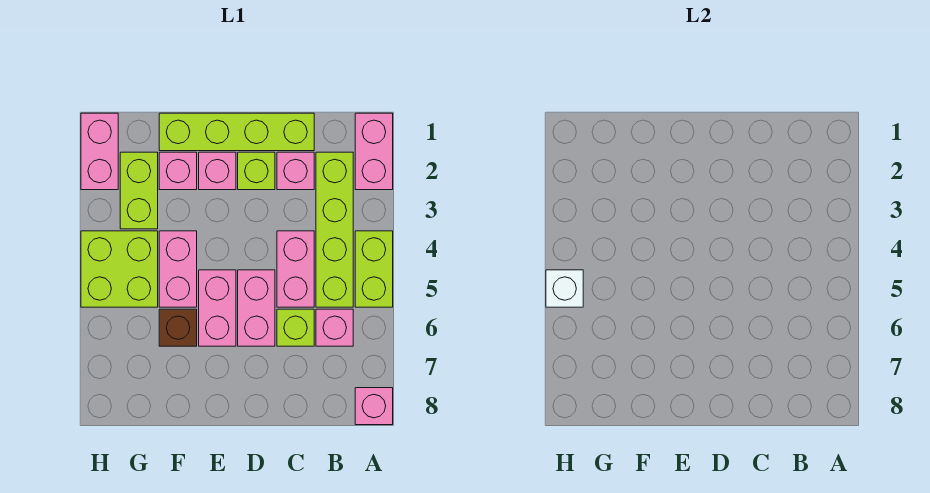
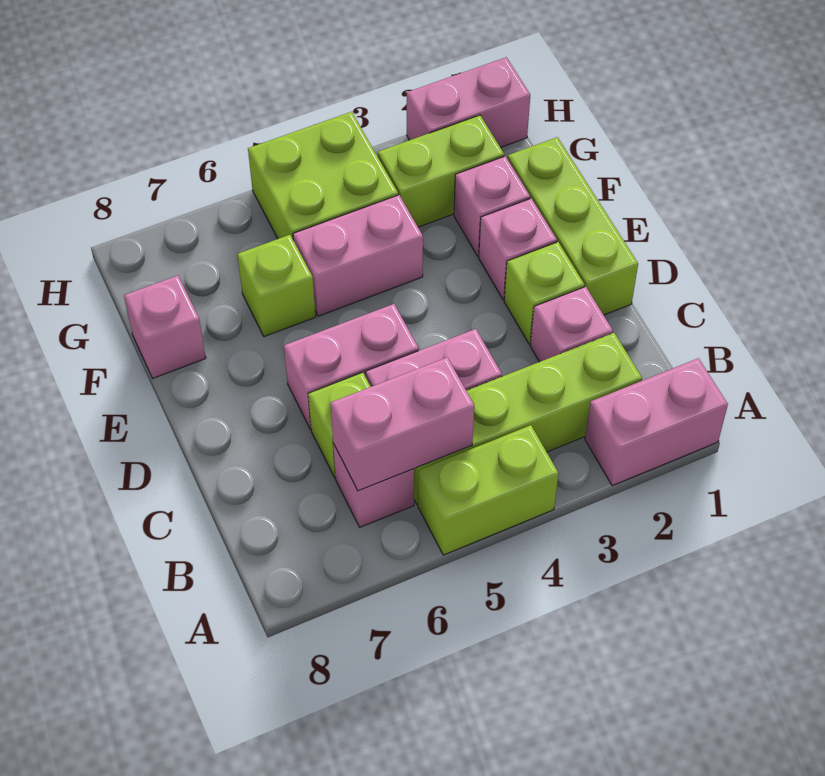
pink brick A8 level 1 -> pink brick F8 level 1
lime brick C1:F1 level 1 -> lime brick D1:F1 level 1
pink brick E5:E6 level 1 -> pink brick B5:B6 level 2
brown brick F6 level 1 -> lime brick F6 level 1
white brick H5 level 2 -> none

